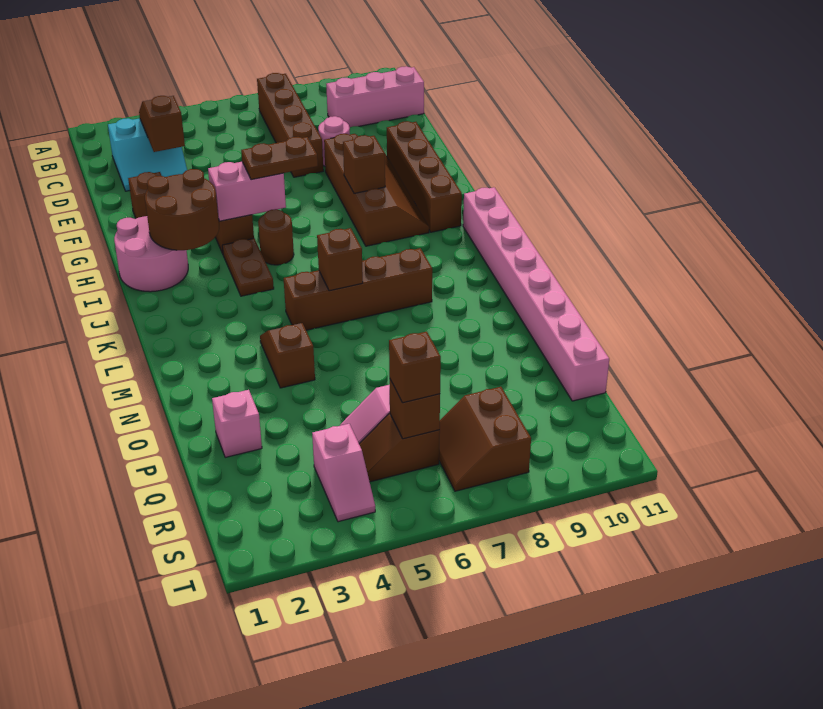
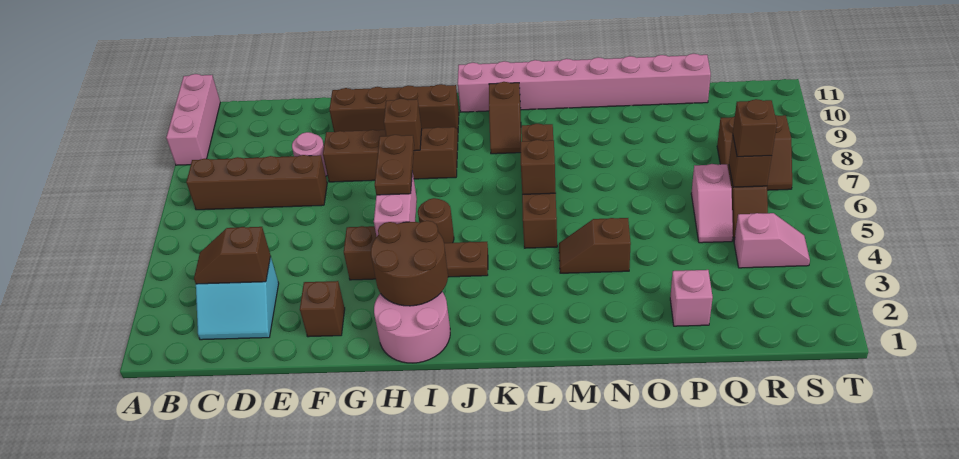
cyan slope C2:D3 level 1 top C -> cyan slope C2:D3 level 1 top 3
pink brick C9:C11 level 1 -> pink brick A9:A11 level 1
none -> brown slope K9:K10 level 1 top 10

